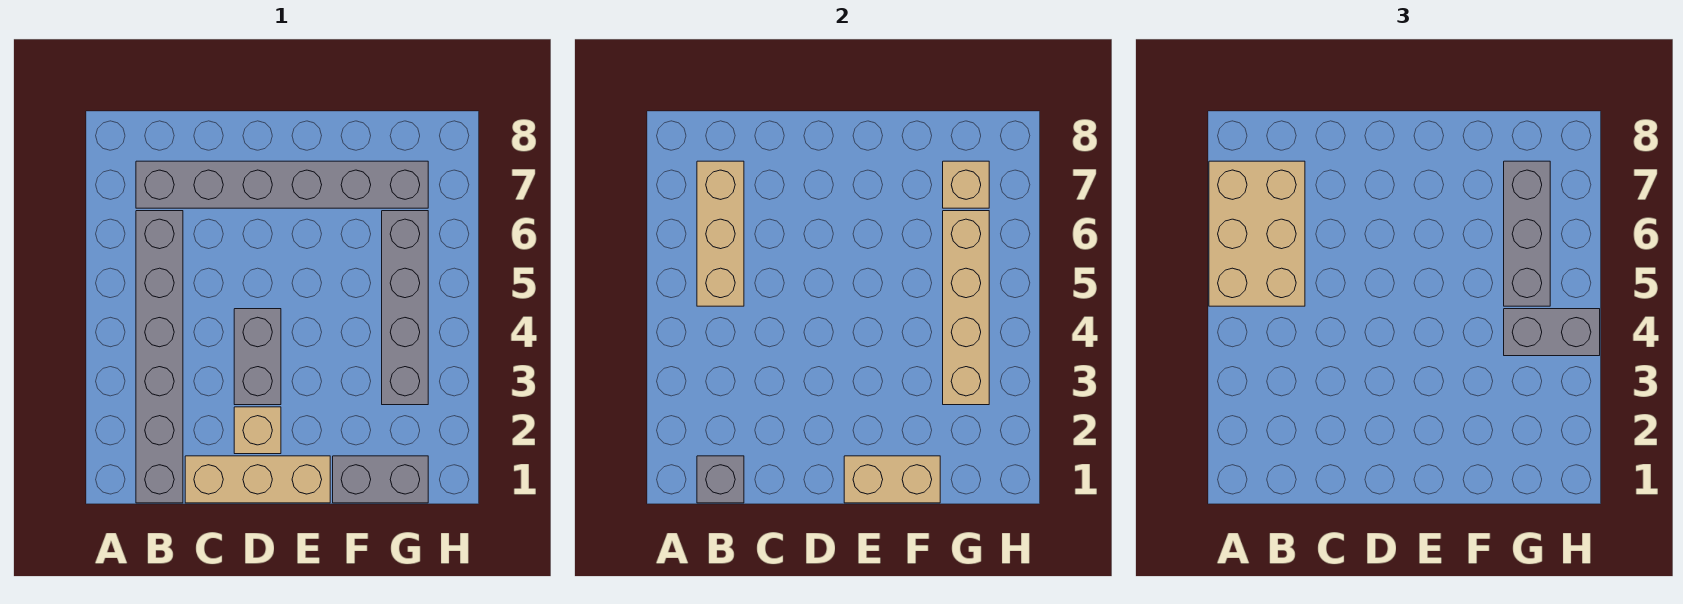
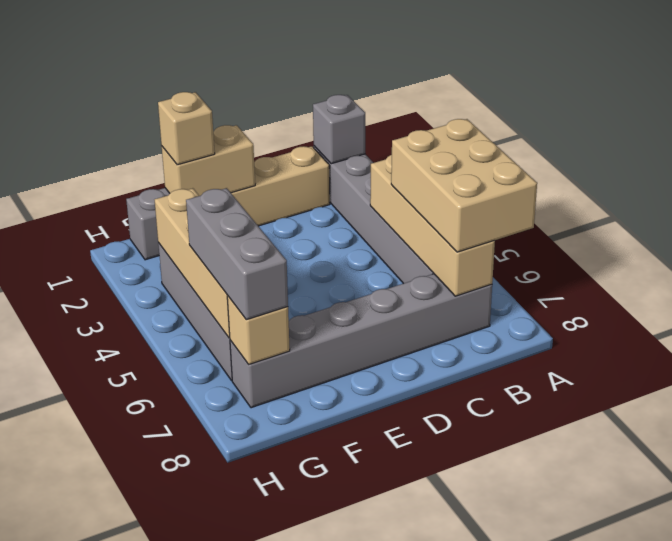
tan brick B5:B7 level 2 -> tan brick B4:B7 level 2
tan brick D2 level 1 -> tan brick F1 level 3
grey brick D3:D4 level 1 -> none
grey brick G4:H4 level 3 -> none

